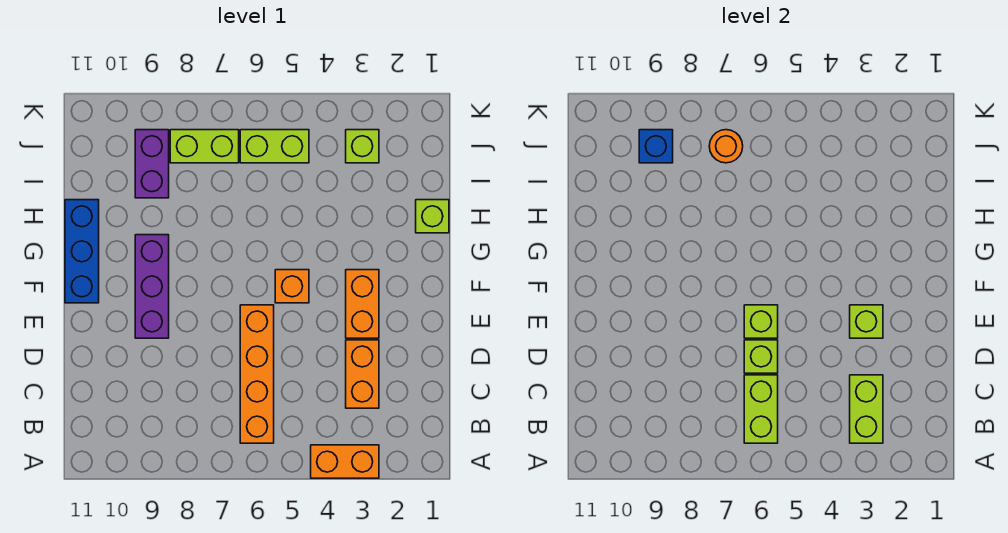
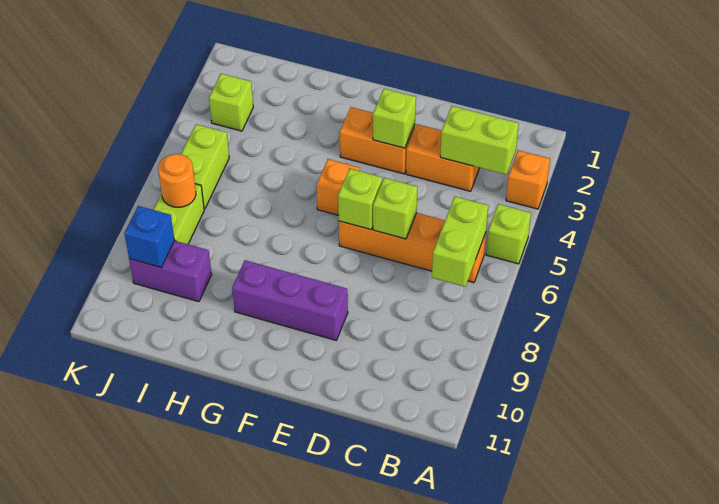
orange brick A3:A4 level 1 -> orange brick A3 level 1
lime brick B6:C6 level 2 -> lime brick B6:B7 level 2
blue brick F11:H11 level 1 -> none
lime brick H1 level 1 -> lime brick A5 level 1

